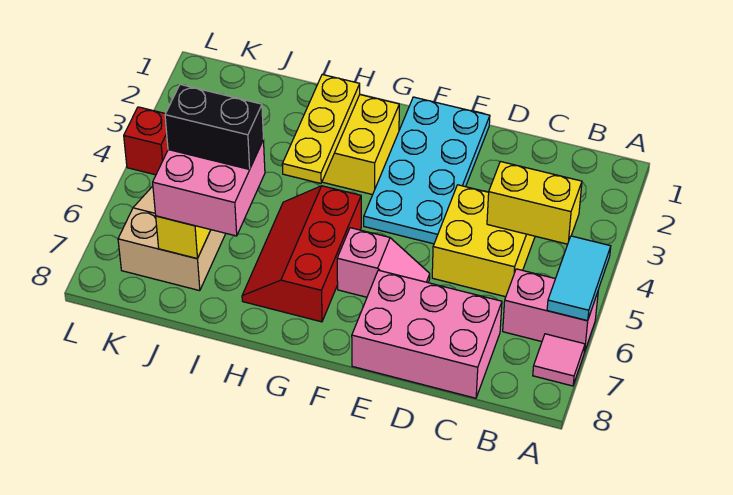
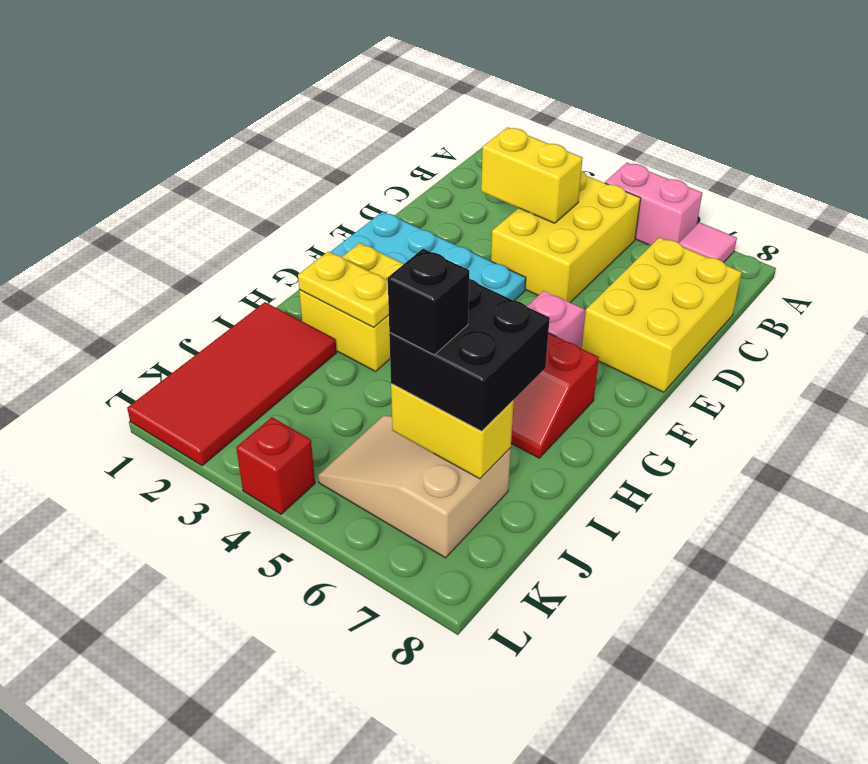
cyan tile A5:A6 level 2 -> none
pink brick A6:B6 level 1 -> pink brick A5:A6 level 1
yellow brick B4:C4 level 2 -> yellow brick C3:C4 level 2
yellow brick C4:D5 level 1 -> yellow brick B4:D5 level 1
pink brick C7:E8 level 1 -> yellow brick C7:E8 level 1
yellow plate H2:H4 level 2 -> yellow plate H2:H3 level 2
none -> red tile I1:L2 level 1
pink brick I6:J7 level 3 -> black brick I6:J7 level 3
black brick I6:J6 level 4 -> black brick J6 level 4

